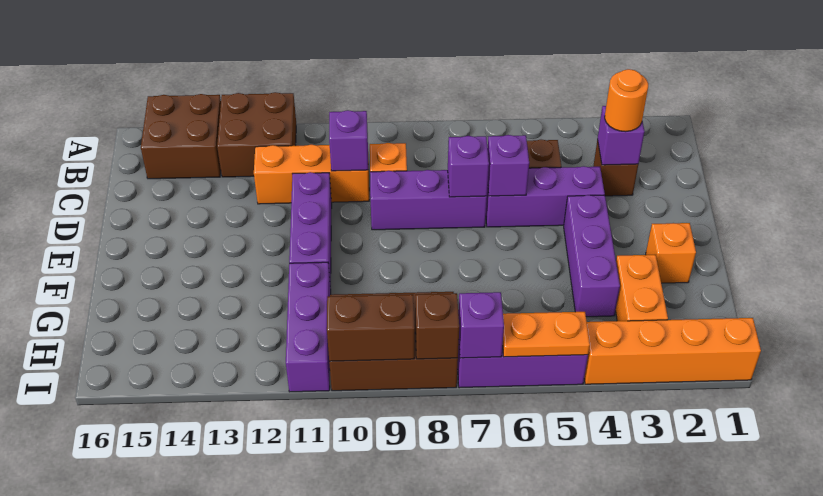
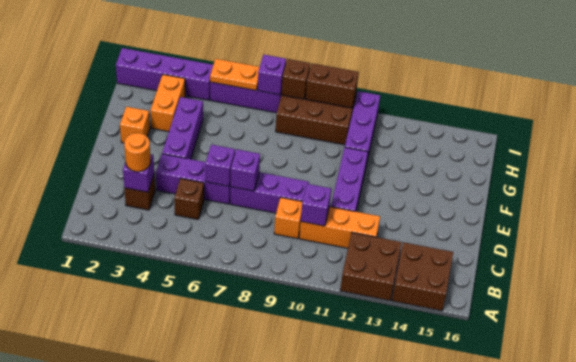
orange brick I1:I4 level 1 -> purple brick I1:I4 level 1

